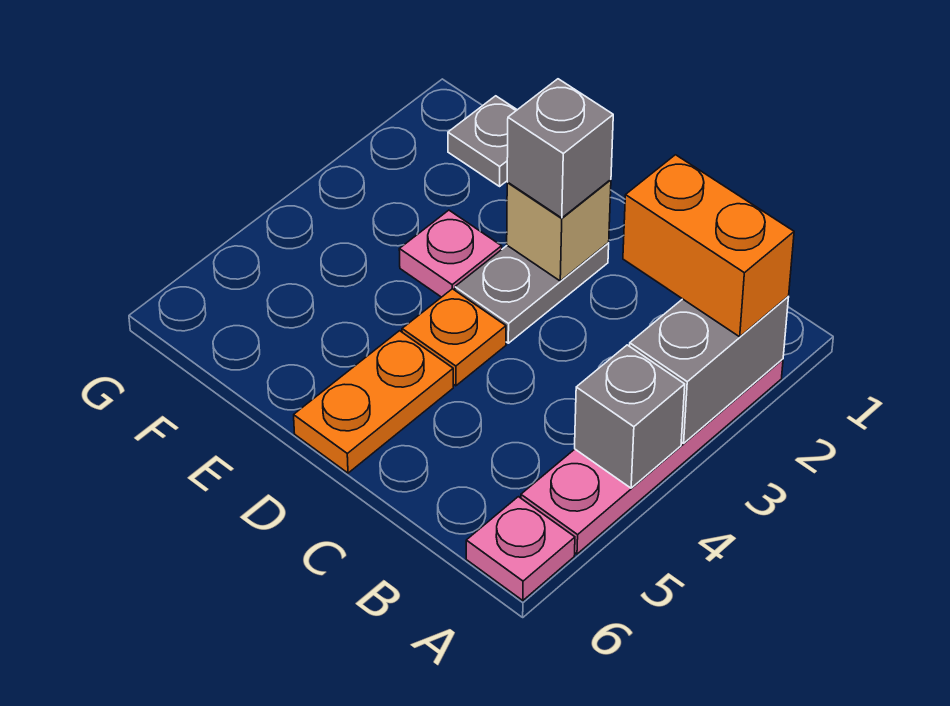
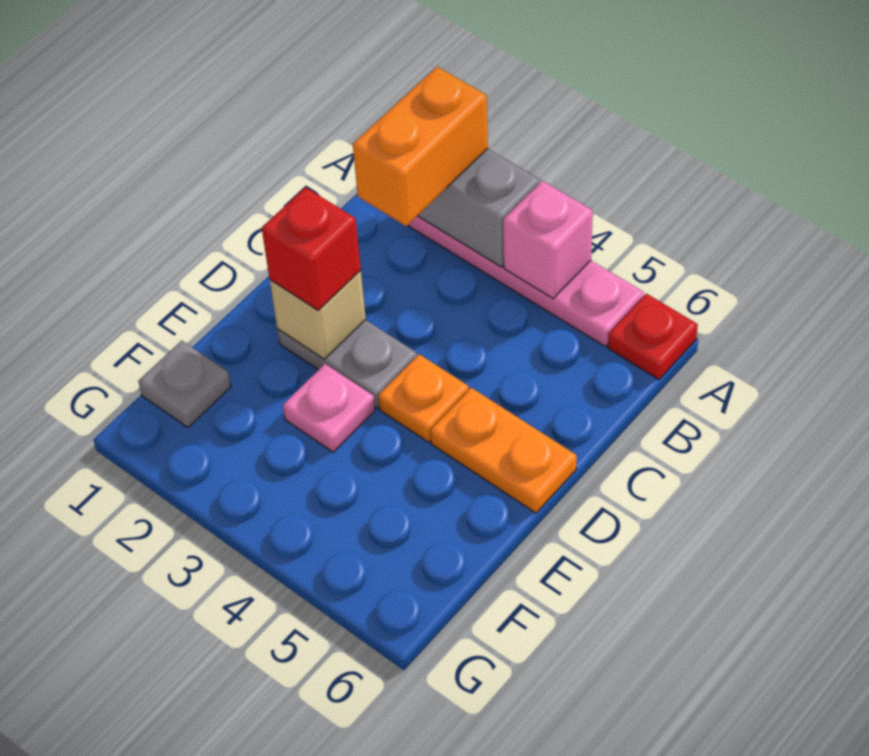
grey brick A4 level 2 -> pink brick A4 level 2
pink plate A6 level 1 -> red plate A6 level 1
grey brick D2 level 3 -> red brick D2 level 3

